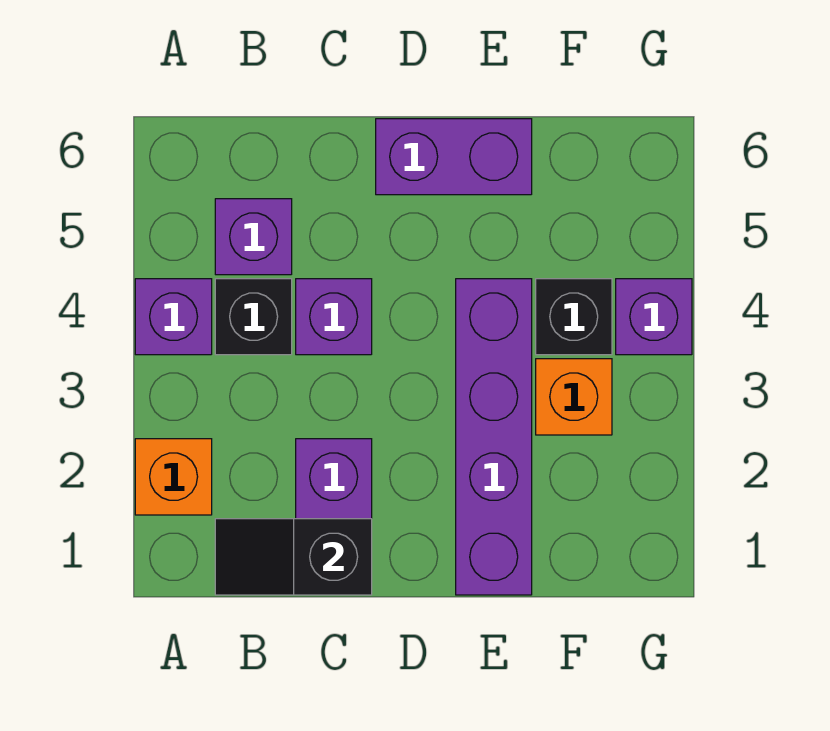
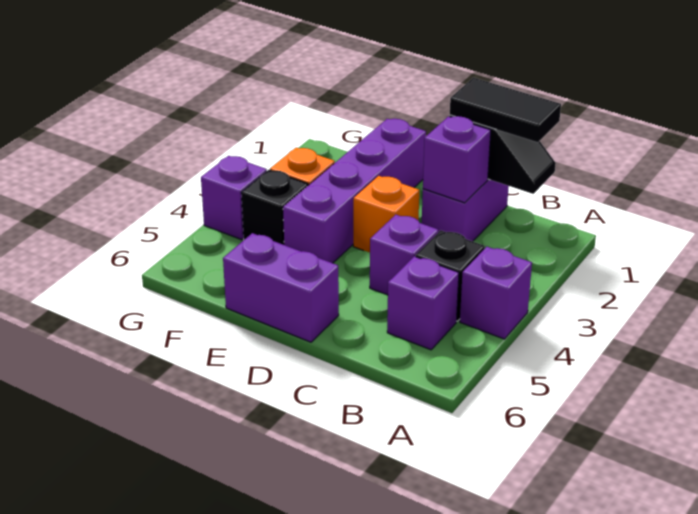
orange brick A2 level 1 -> orange brick D3 level 1
none -> black tile B1:C1 level 3
none -> purple brick C2 level 2

